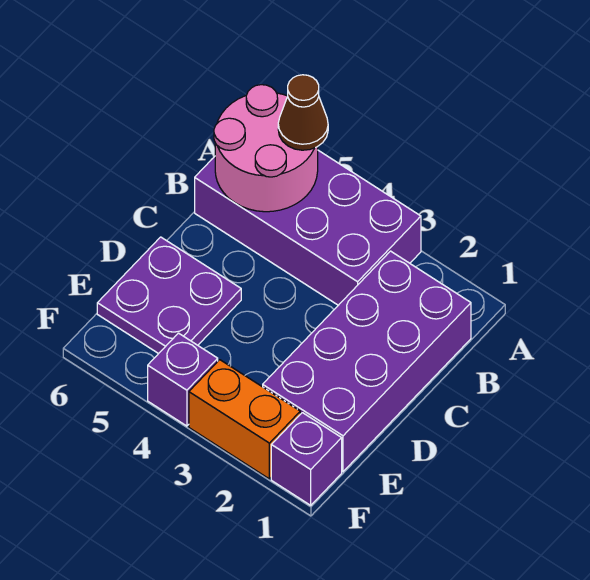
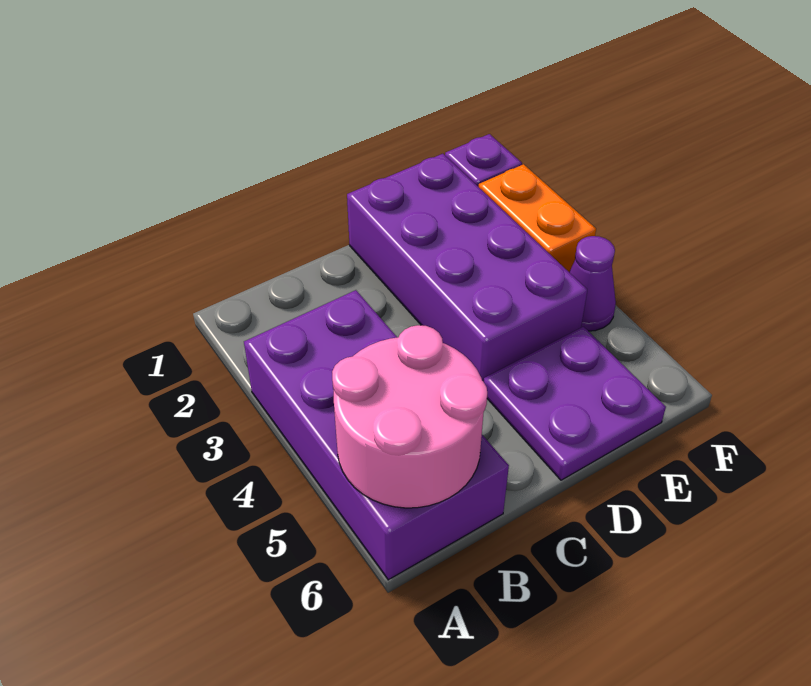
brown cone A5 level 3 -> none
purple brick B1:E2 level 1 -> purple brick D1:E4 level 1
purple brick F4 level 1 -> purple cone F4 level 1

